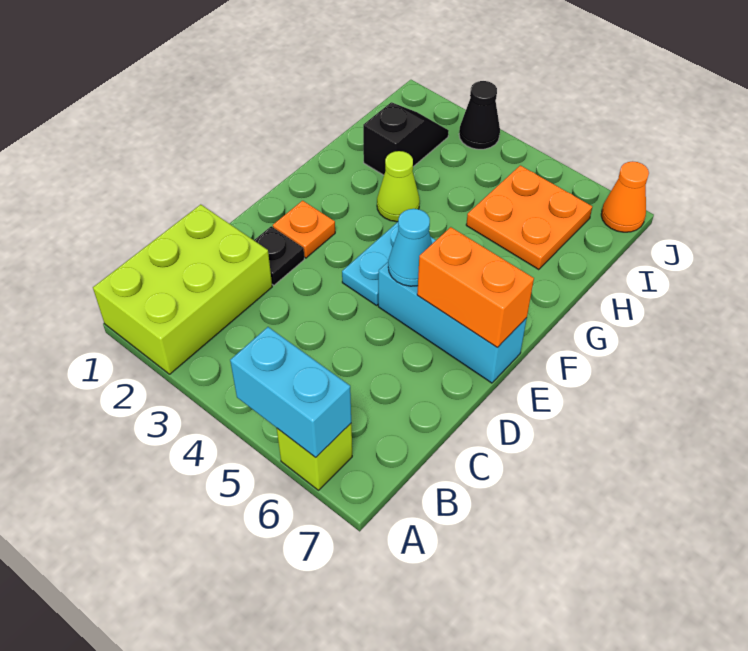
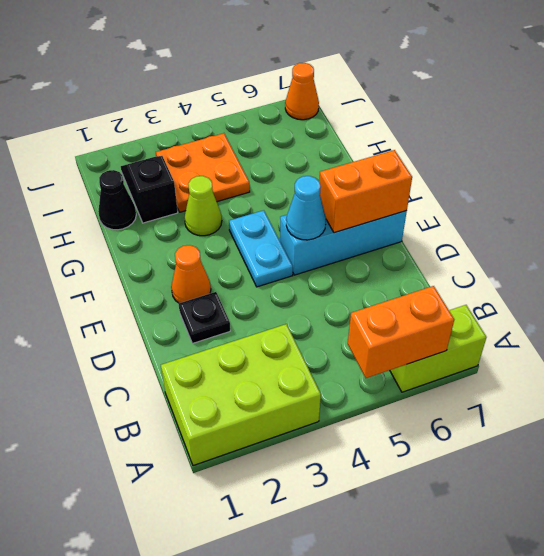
lime brick A1:C2 level 1 -> lime brick A1:B3 level 1
cyan brick A5:A6 level 2 -> orange brick A5:A6 level 2
lime brick A6 level 1 -> lime brick A6:A7 level 1
orange plate E2 level 1 -> orange cone E2 level 1
orange plate H5:I6 level 1 -> orange plate H3:I4 level 1
black cone J3 level 1 -> black cone H1 level 1

